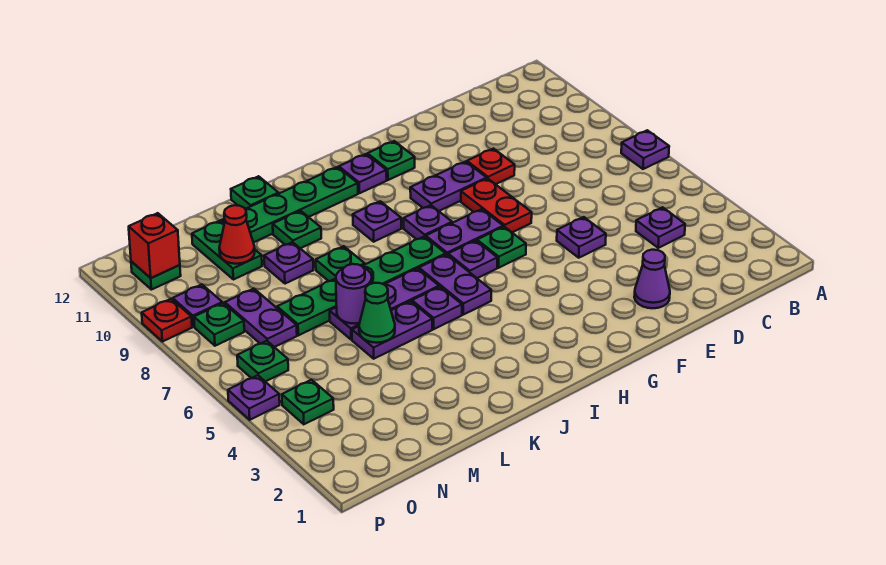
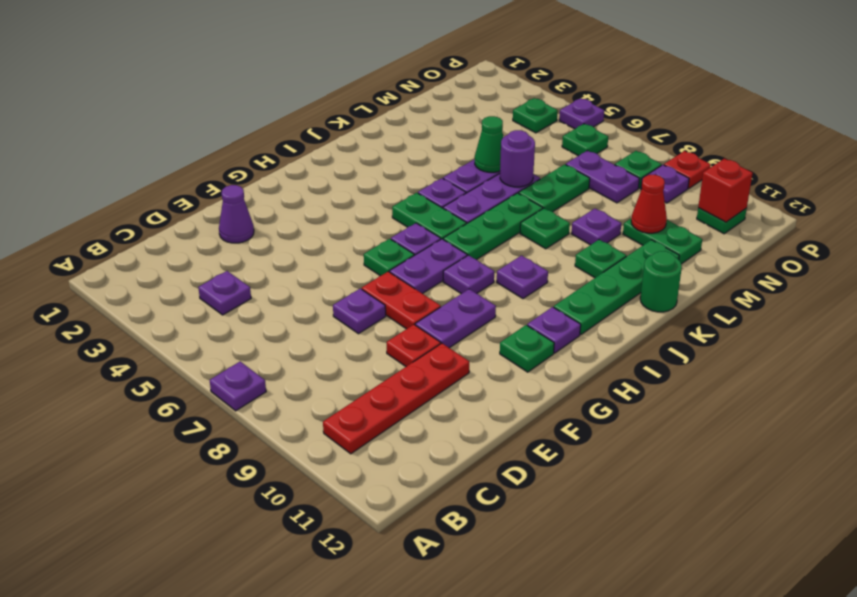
none -> red plate B10:E10 level 1
purple plate E5 level 1 -> purple plate E7 level 1
purple plate I5:I6 level 1 -> green plate I5:I6 level 1
green plate K12 level 1 -> green round brick K12 level 1

